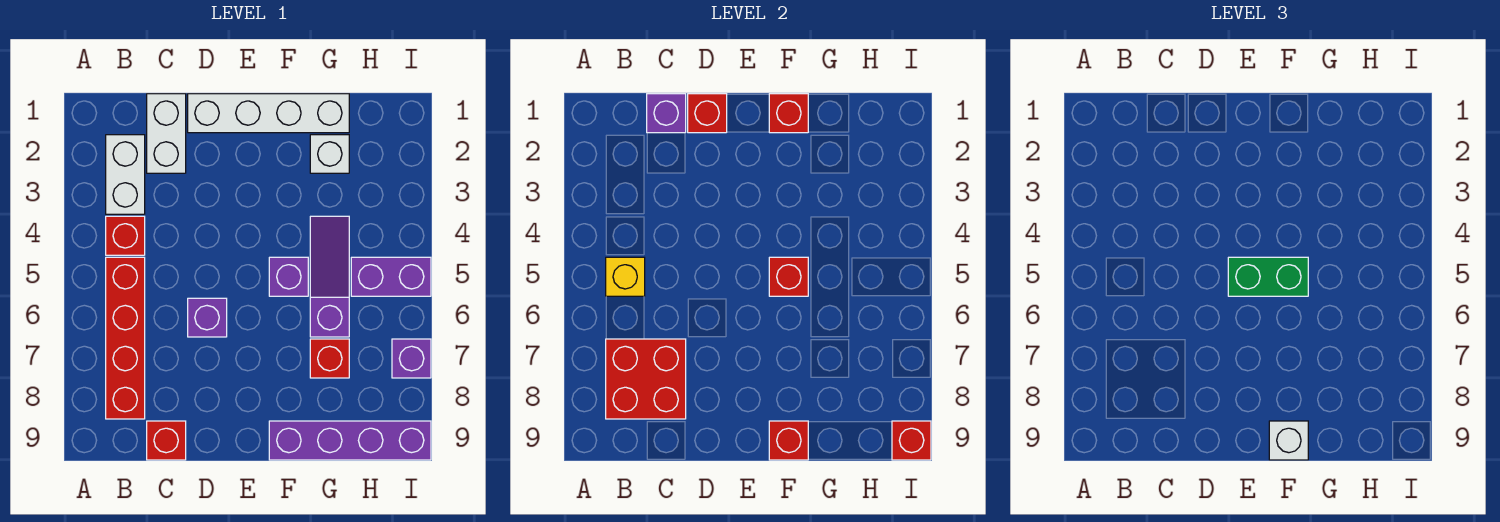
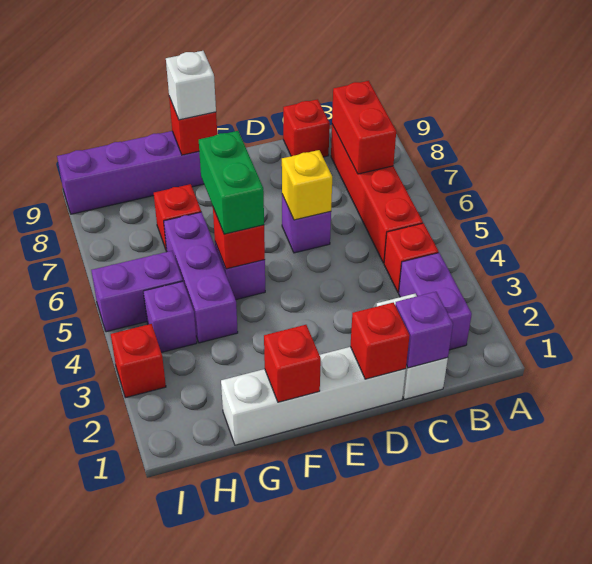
white brick B2:B3 level 1 -> purple brick B2:B3 level 1
yellow brick B5 level 2 -> yellow brick D6 level 2
red brick B7:C8 level 2 -> red brick B7:B8 level 2
green brick E5:F5 level 3 -> green brick F5:F6 level 3
white brick G2 level 1 -> none
purple slope G4:G6 level 1 top 6 -> purple brick G4:G6 level 1
purple brick I7 level 1 -> purple brick H4 level 1
red brick I9 level 2 -> red brick I3 level 1

